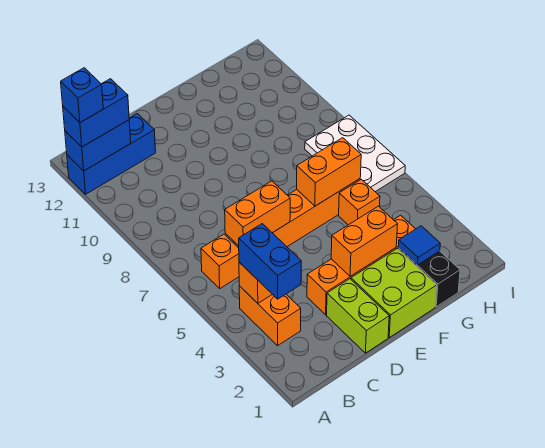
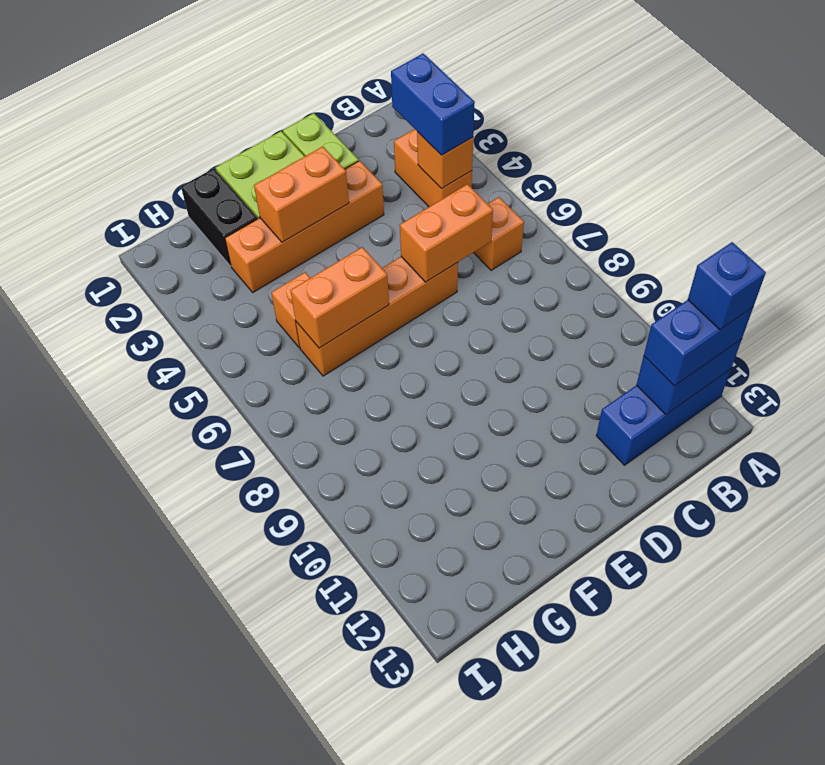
blue tile G2 level 2 -> none
white plate H6:I8 level 1 -> none

